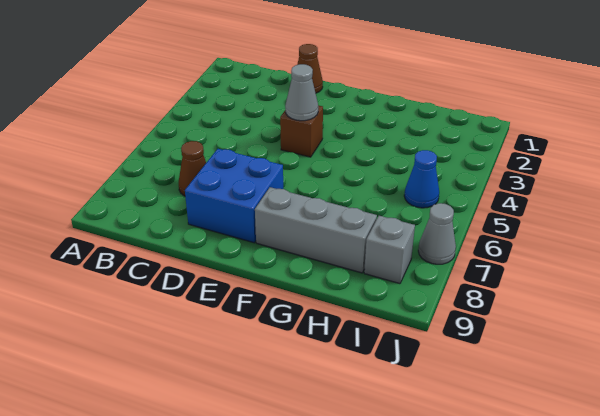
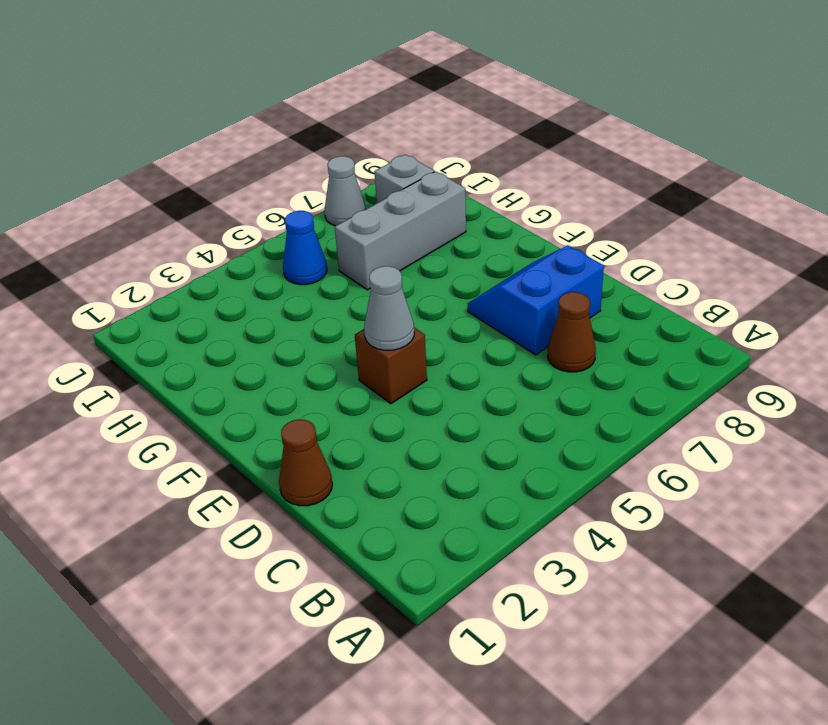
blue brick D7:E8 level 1 -> blue slope D7:E8 level 1 top D
grey brick F8:H8 level 1 -> grey brick H6:H8 level 1

